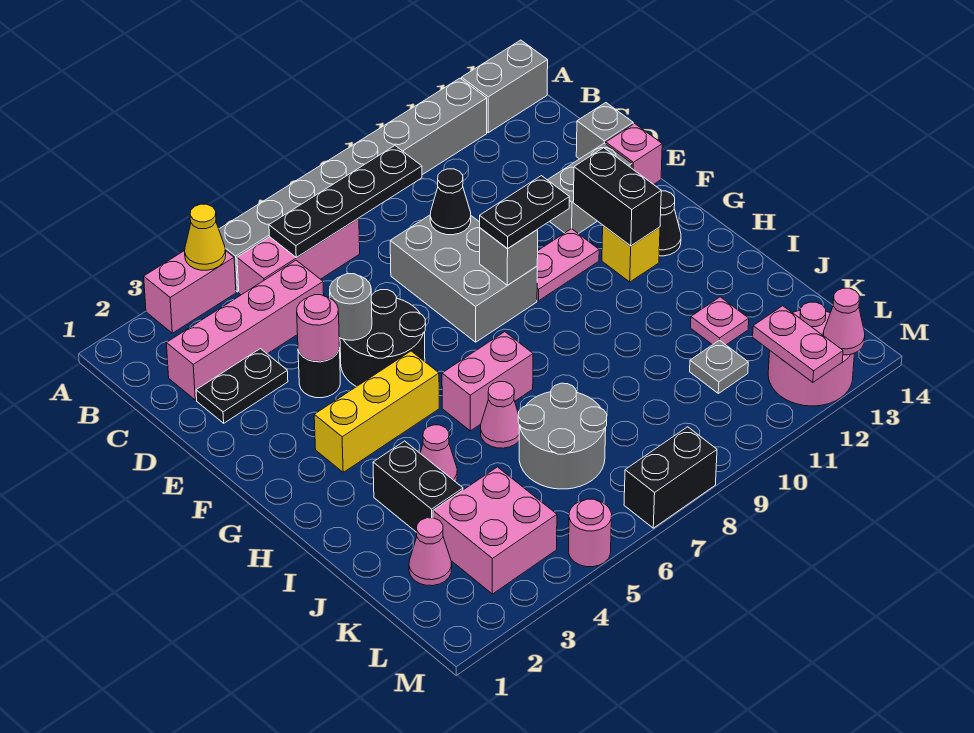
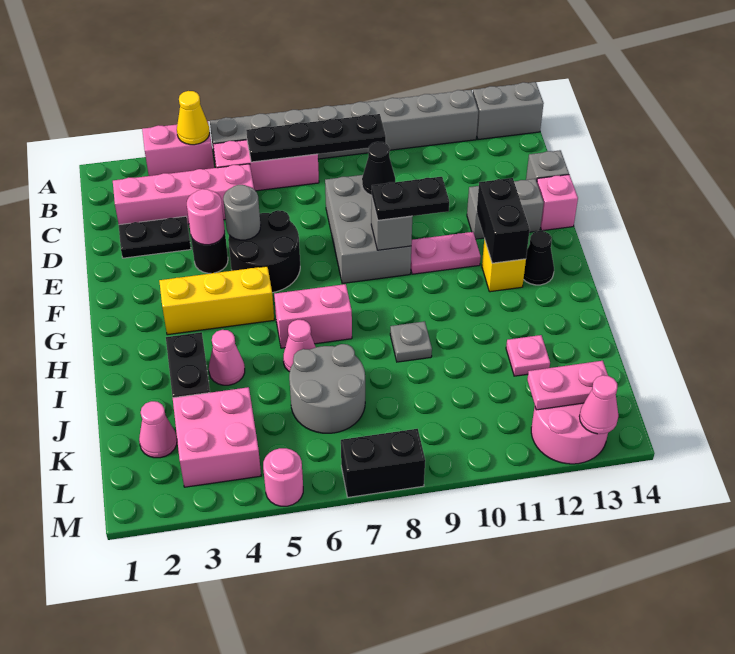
grey plate K11 level 1 -> grey plate I9 level 1
pink plate L12:M12 level 2 -> pink plate L12:L13 level 2

